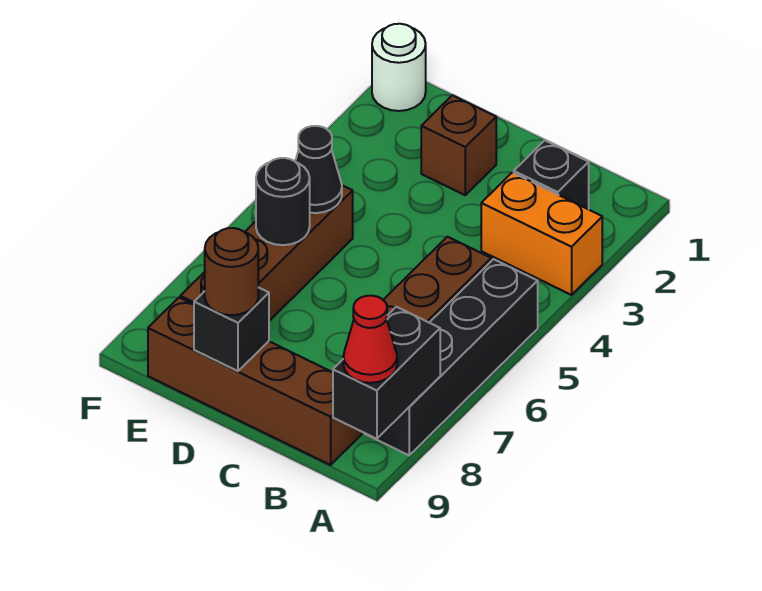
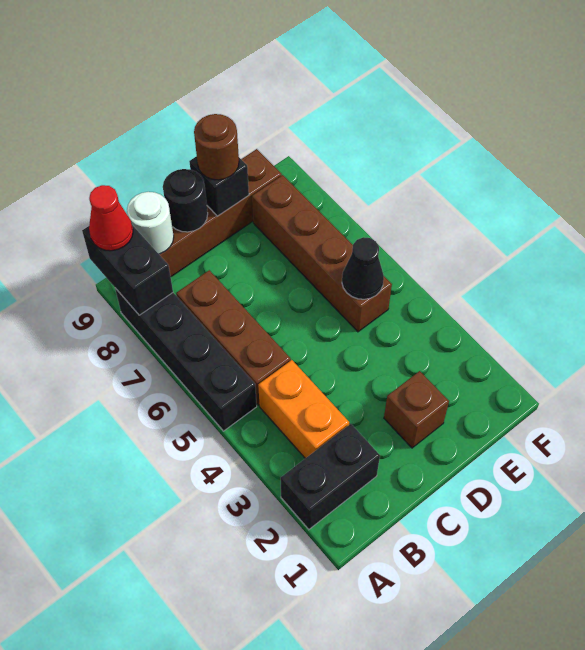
orange brick A3:B3 level 1 -> orange brick B3:B4 level 1
black brick B2 level 1 -> black brick A2:B2 level 1
black round brick E6 level 2 -> black round brick C9 level 2
white round brick F1 level 1 -> white round brick B9 level 2

